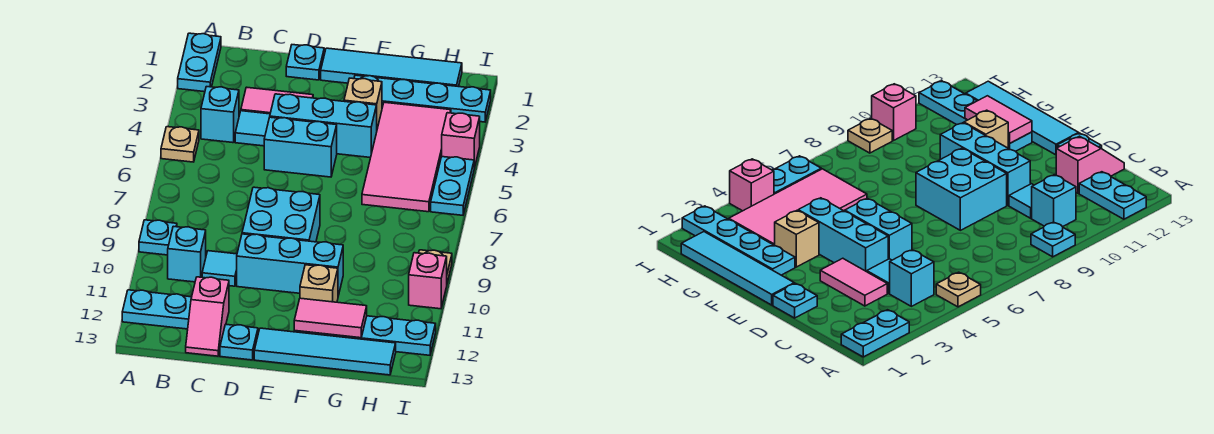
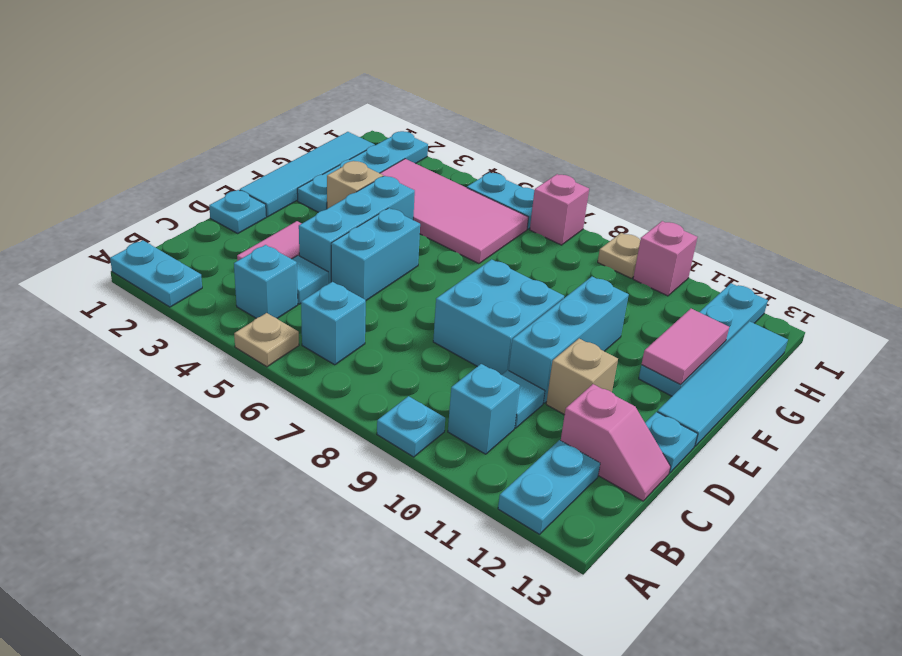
none -> cyan brick B6 level 1
tan brick F11 level 1 -> tan brick D11 level 1
pink brick I4 level 1 -> pink brick I7 level 1

